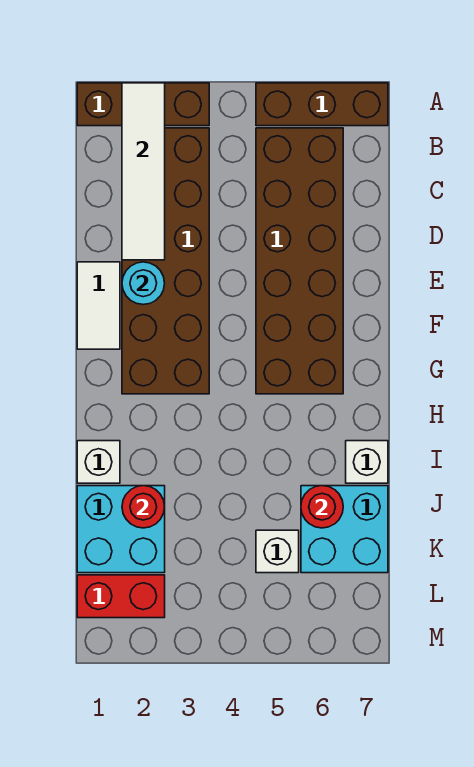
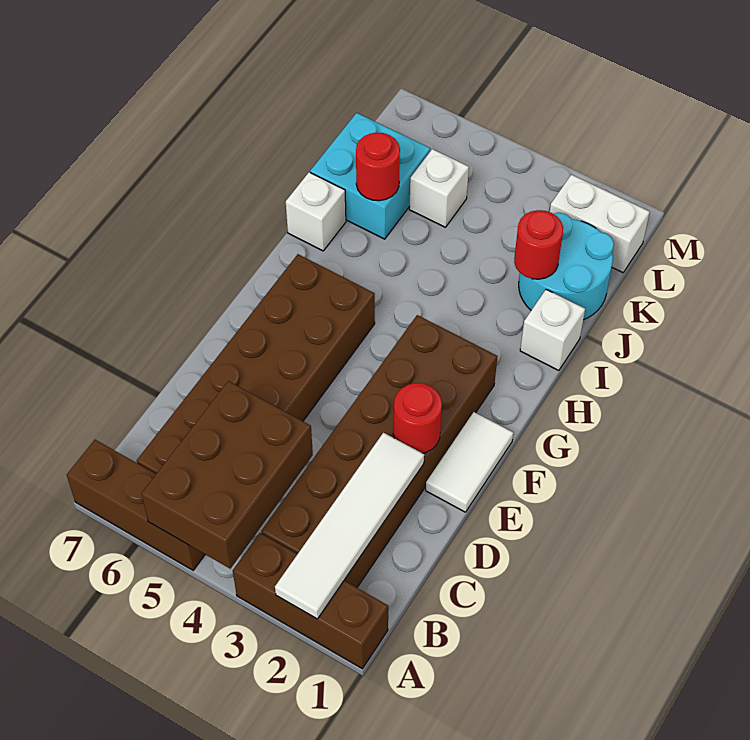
none -> brown brick A4:C5 level 2
cyan round brick E2 level 2 -> red round brick E2 level 2
cyan brick J1:K2 level 1 -> cyan round brick J1:K2 level 1
red brick L1:L2 level 1 -> white brick L1:L2 level 1

